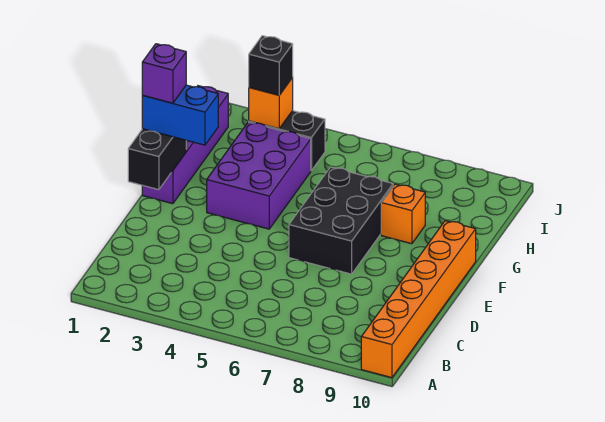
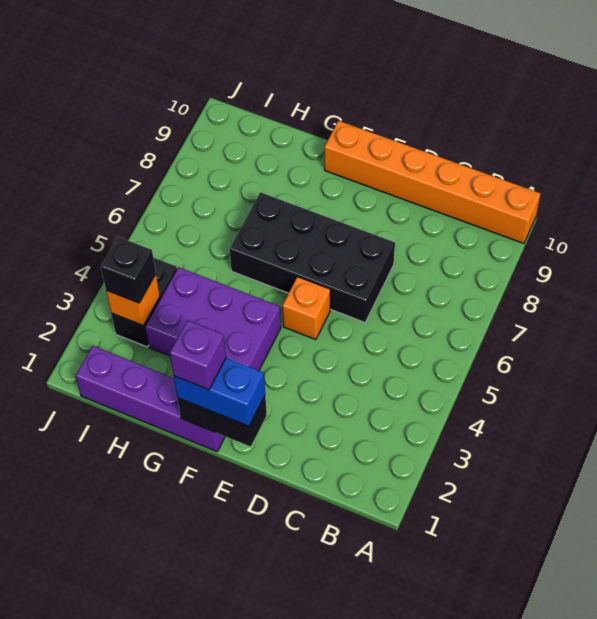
black brick E6:G7 level 1 -> black brick D6:G7 level 1
blue brick F1:F2 level 3 -> blue brick E1:F1 level 3
orange brick G8 level 1 -> orange brick E5 level 1

